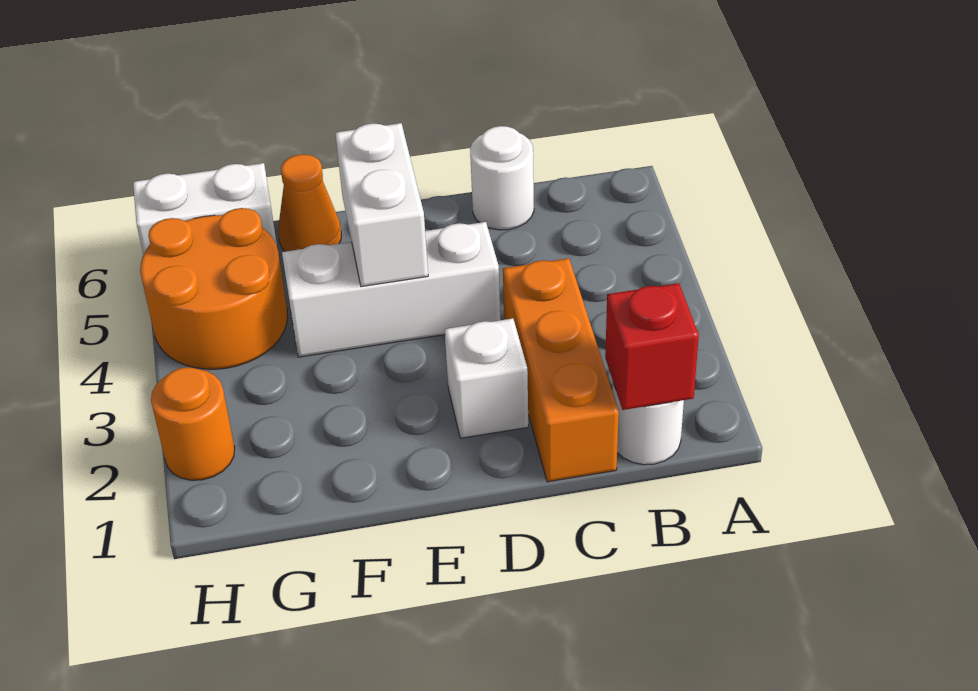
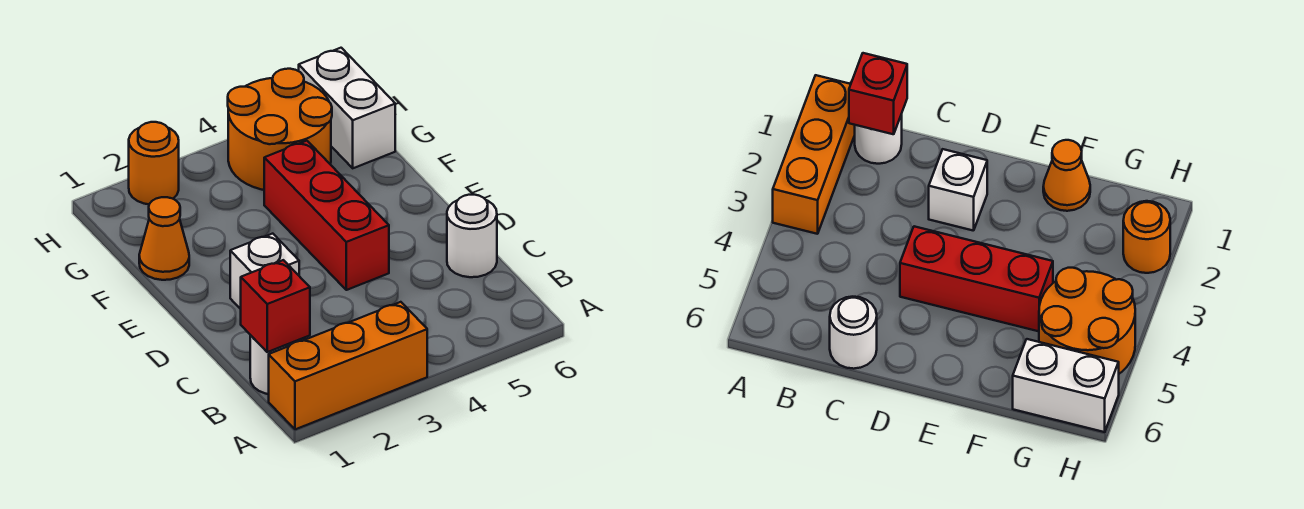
orange brick C1:C3 level 1 -> orange brick A1:A3 level 1
white brick D4:F4 level 1 -> red brick D4:F4 level 1
white brick E4:E5 level 2 -> none
orange cone F6 level 1 -> orange cone F1 level 1

